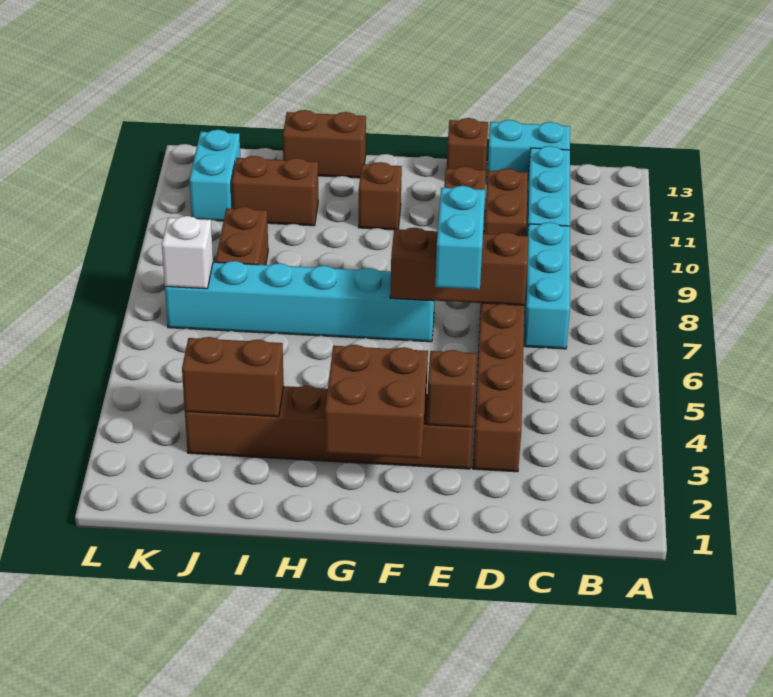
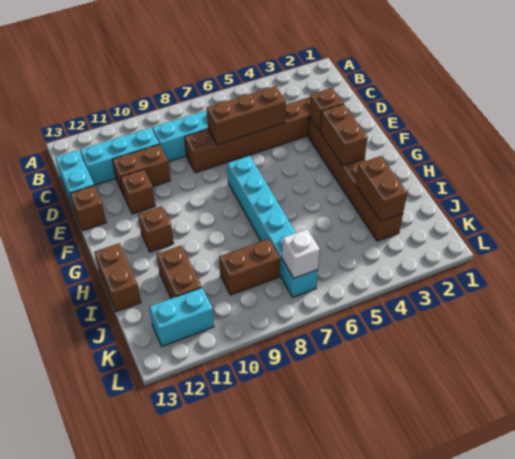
brown brick D7:F7 level 2 -> brown brick D5:D7 level 2
cyan brick E6:E7 level 3 -> none
brown brick F2:G3 level 2 -> brown brick F3:G3 level 2

